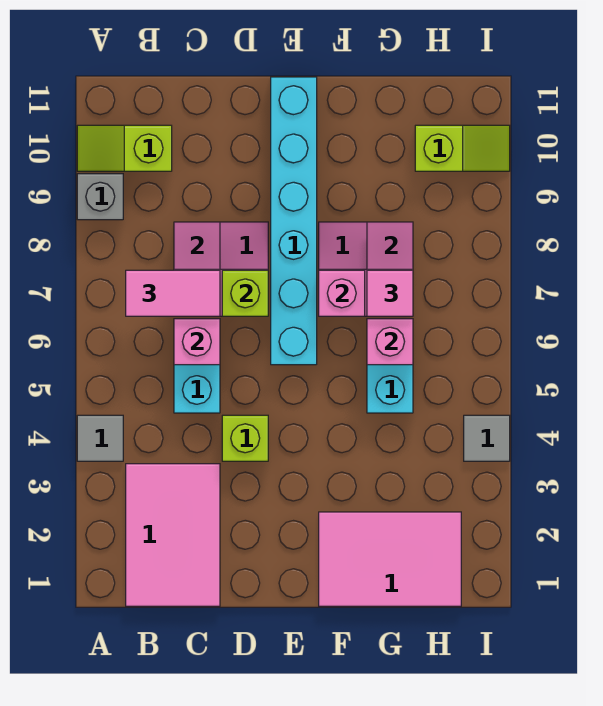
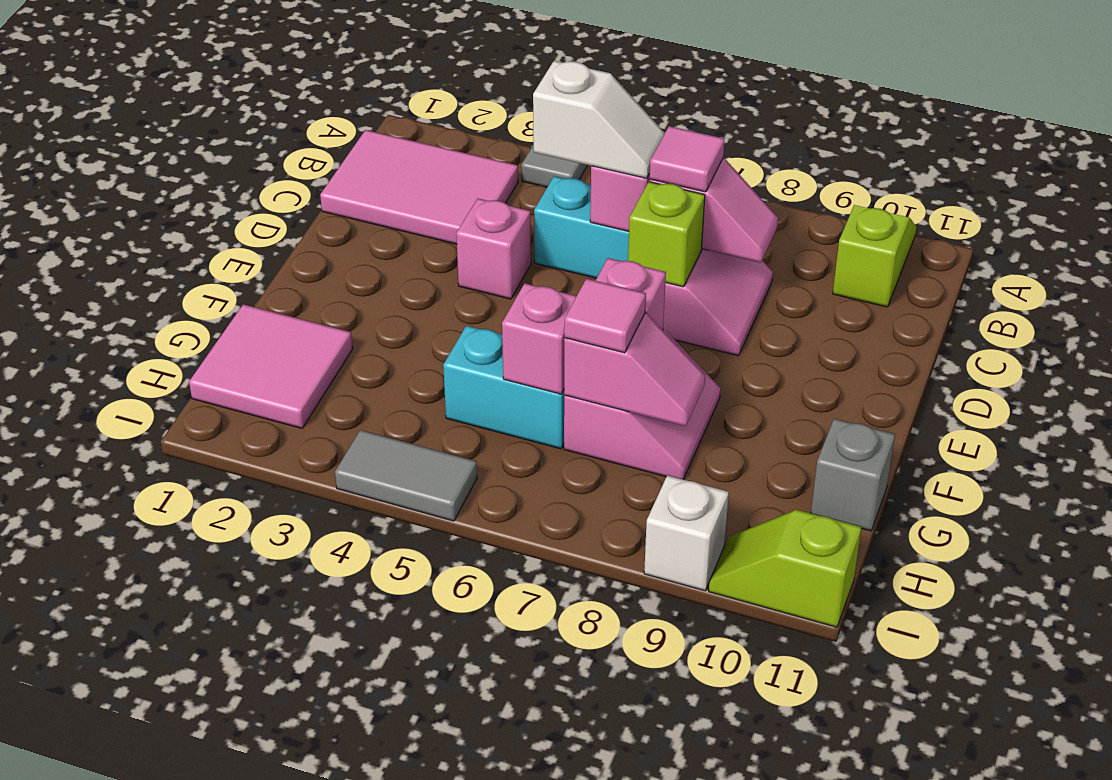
grey brick A9 level 1 -> grey brick G11 level 1
pink tile B7:C7 level 3 -> pink tile C7 level 3
none -> white slope C5:C6 level 3 top 5
lime brick D4 level 1 -> pink brick D4 level 1
cyan brick E6:E11 level 1 -> none
pink tile F1:H2 level 1 -> pink tile G1:H2 level 1
lime slope H10:I10 level 1 top H -> lime slope I10:I11 level 1 top 11
grey tile I4 level 1 -> grey tile I4:I5 level 1
none -> white brick I9 level 1

